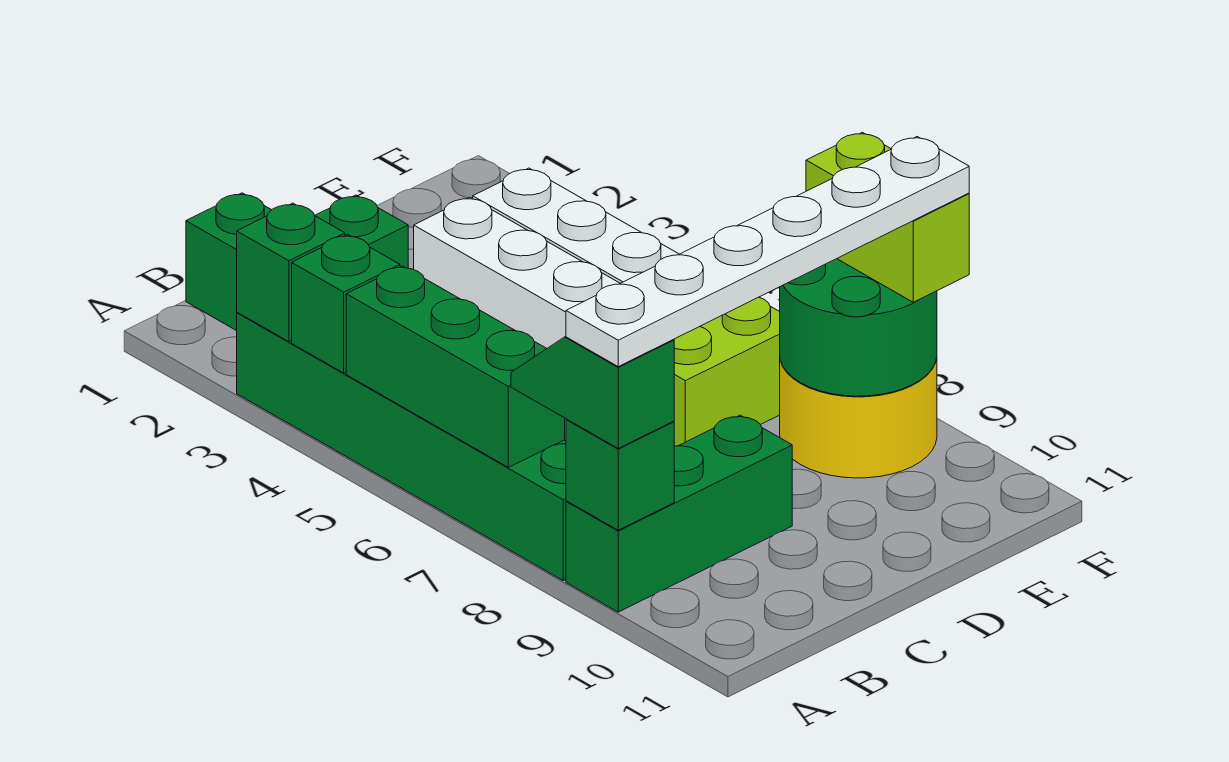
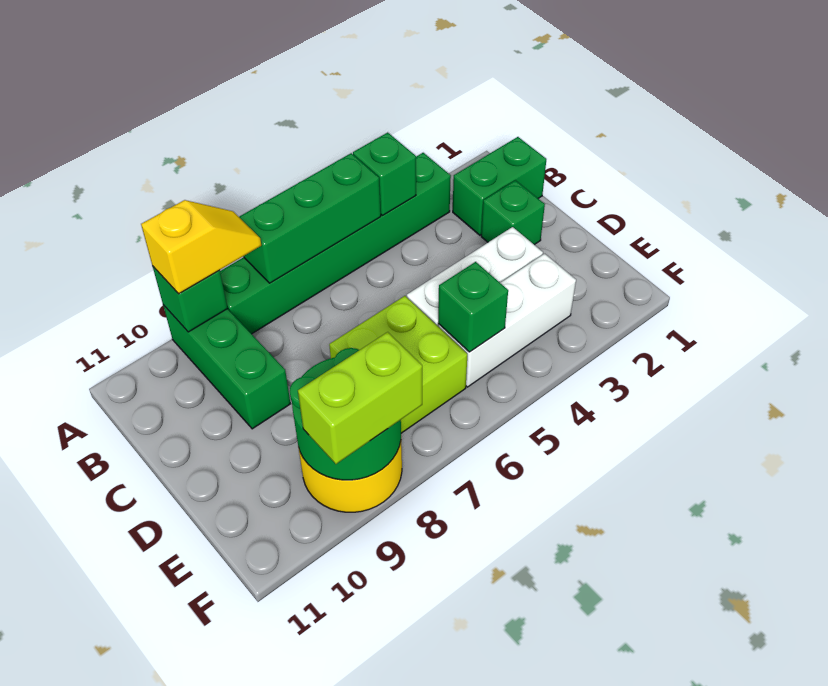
green brick A3 level 2 -> green brick E5 level 2
green slope A8:A9 level 3 top 9 -> yellow slope A8:A9 level 3 top 9
white plate A9:F9 level 4 -> none

